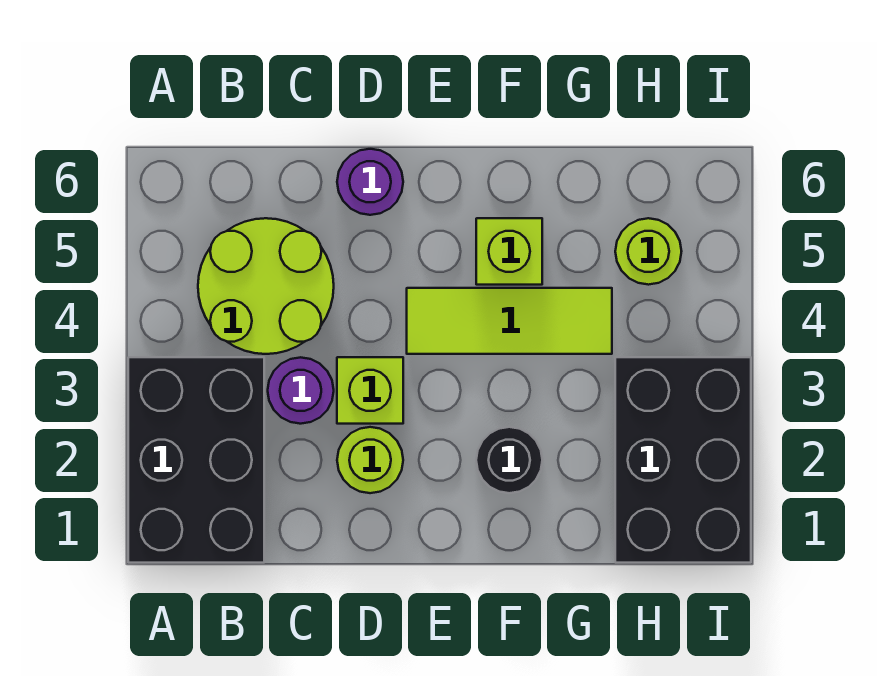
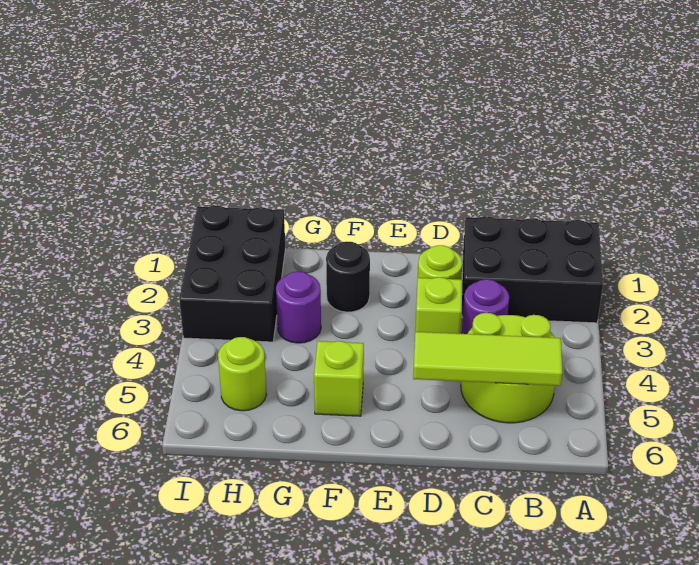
black brick A1:B3 level 1 -> black brick A1:C2 level 1
purple round brick D6 level 1 -> purple round brick G3 level 1
lime tile E4:G4 level 1 -> lime tile B5:D5 level 2

